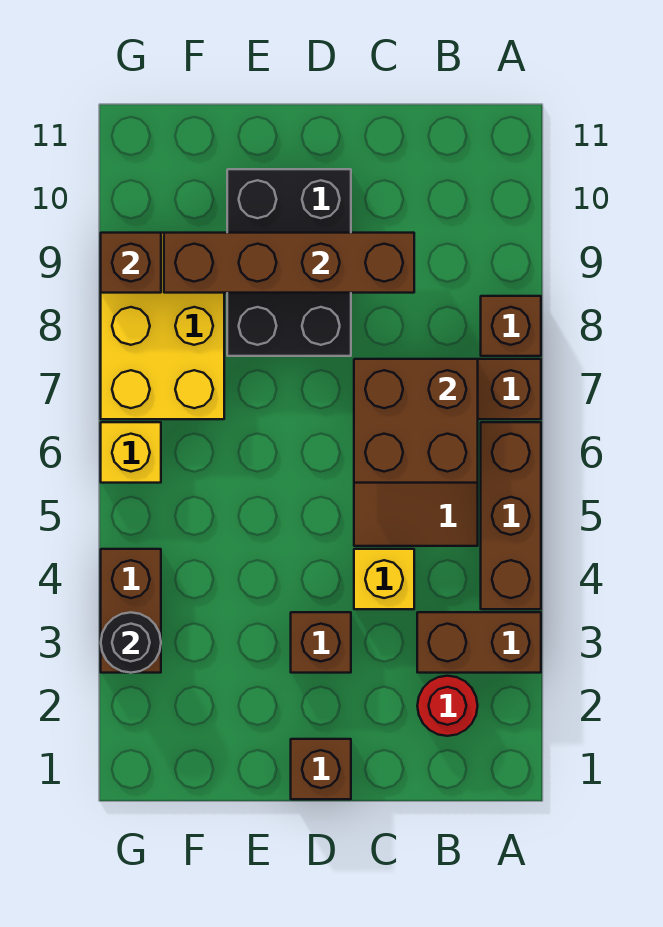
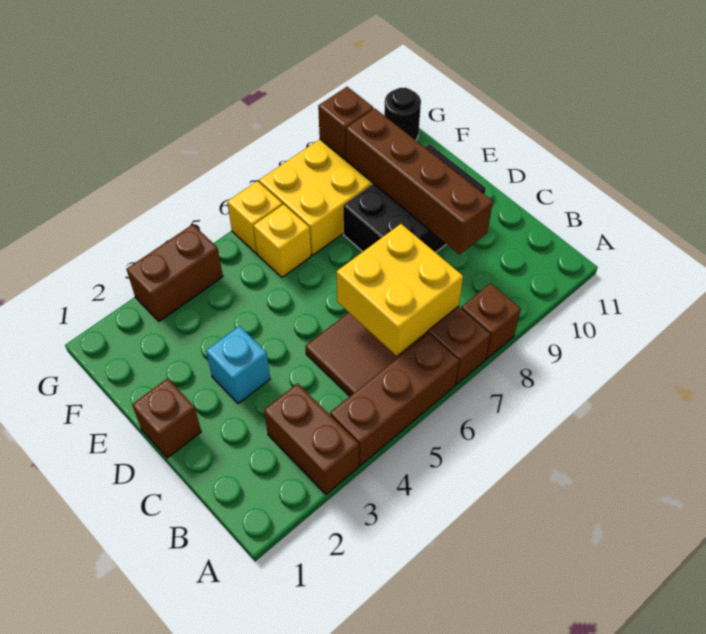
red round brick B2 level 1 -> none
brown brick B6:C7 level 2 -> yellow brick B6:C7 level 2
yellow brick C4 level 1 -> yellow brick F6 level 1
brown brick D3 level 1 -> cyan brick D3 level 1
black round brick G3 level 2 -> black round brick G11 level 1

